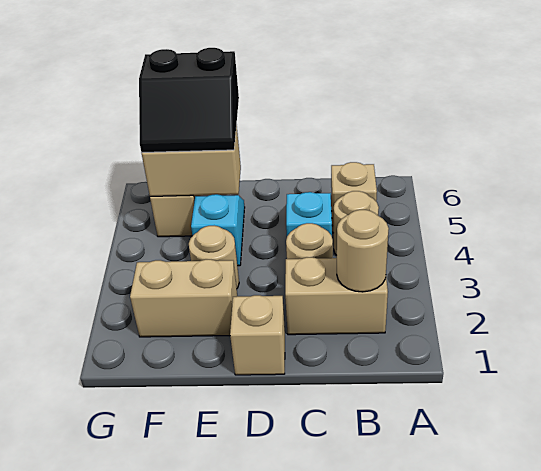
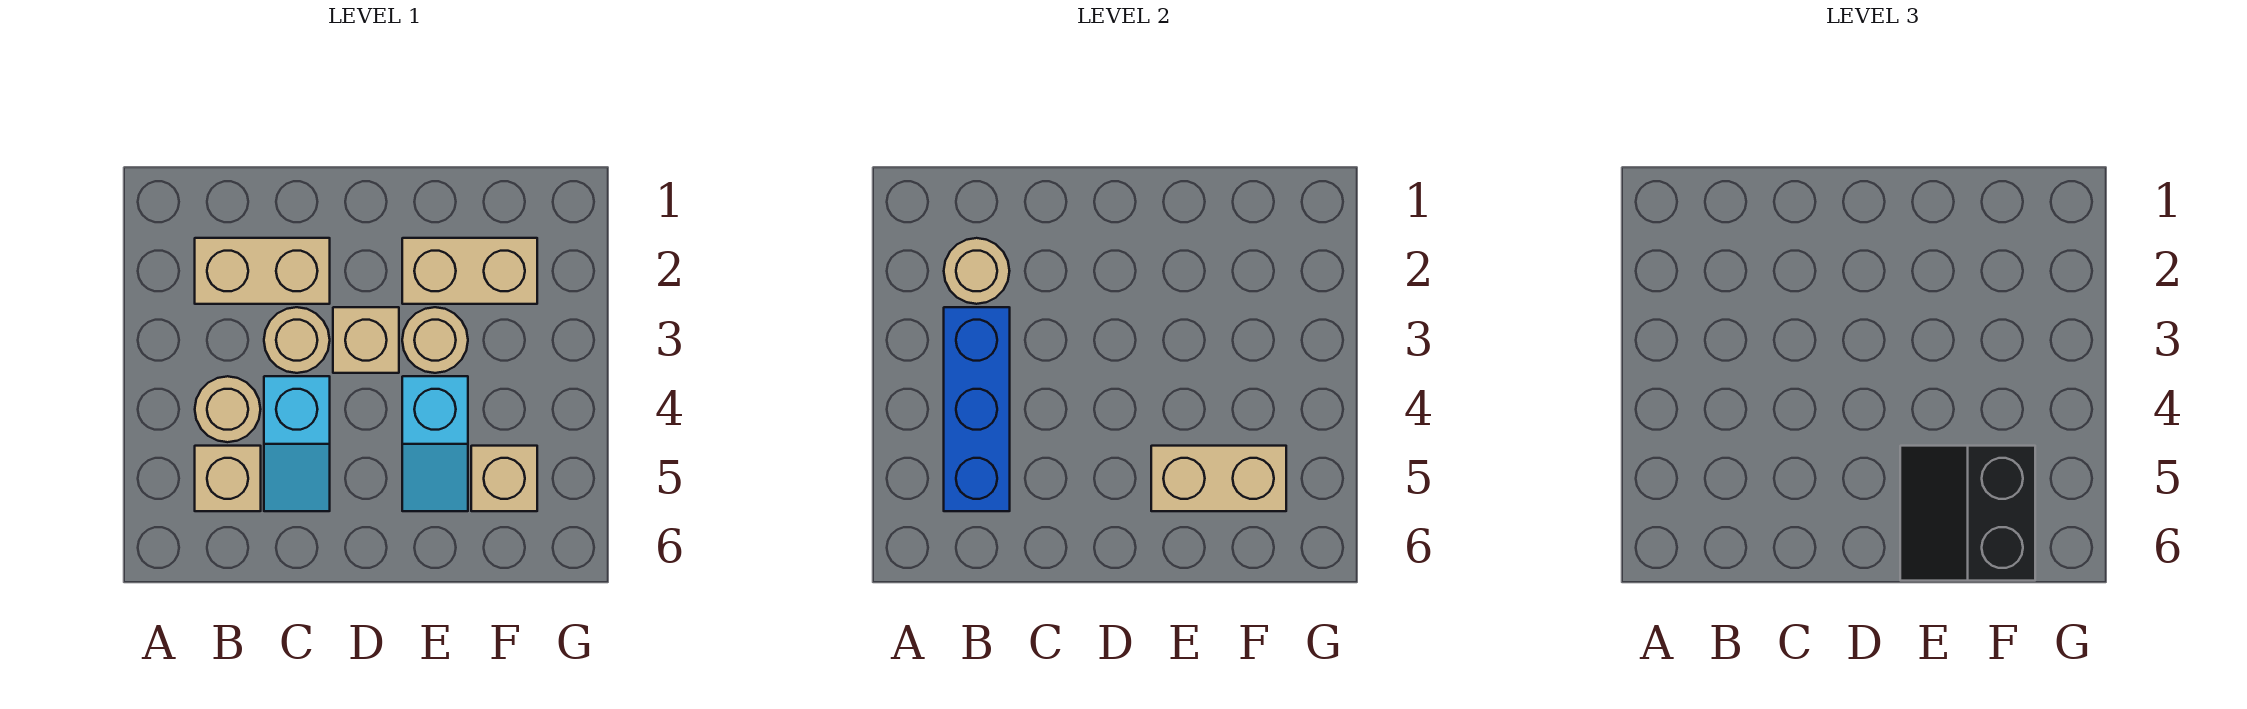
none -> blue brick B3:B5 level 2
tan brick D1 level 1 -> tan brick D3 level 1
black slope E5:F6 level 3 top 6 -> black slope E5:F6 level 3 top F

